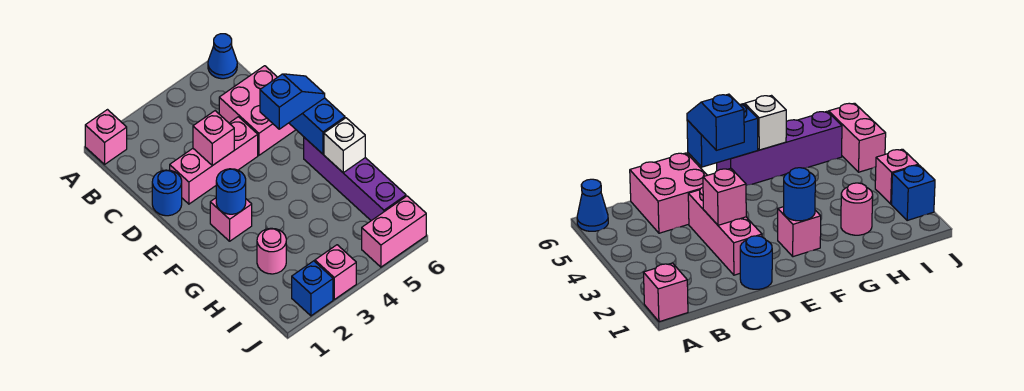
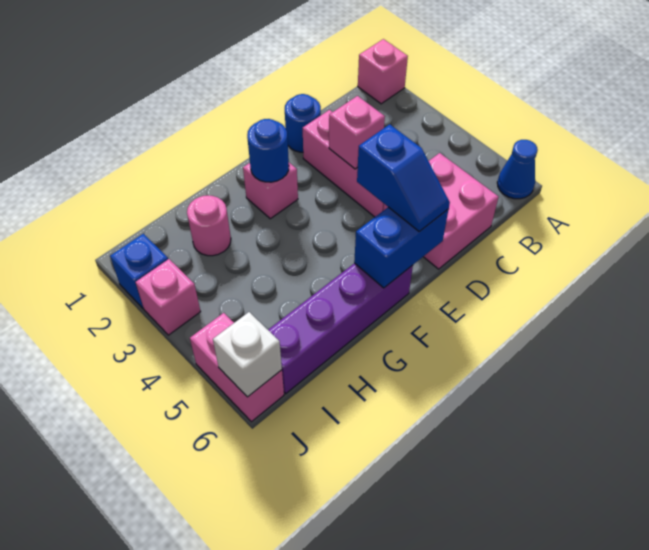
white brick G6 level 2 -> white brick J6 level 2

